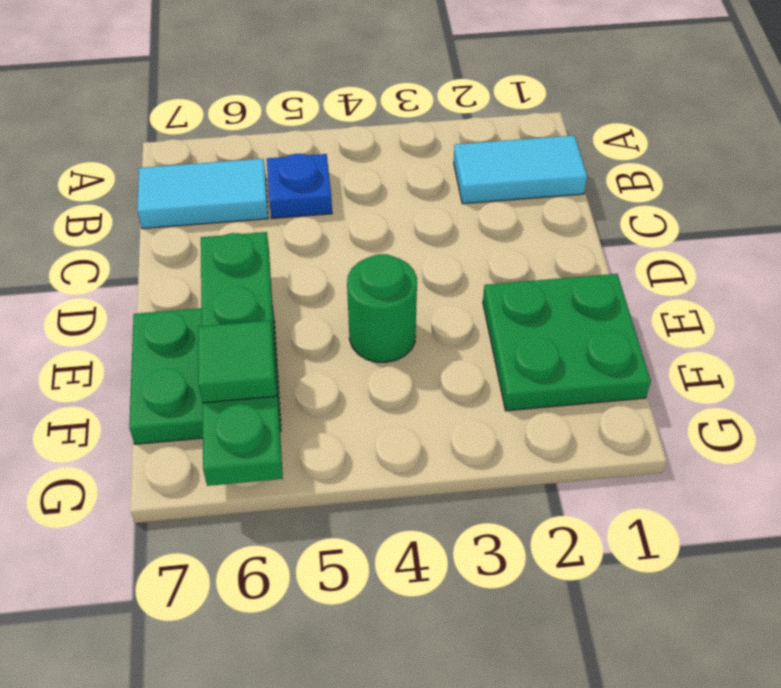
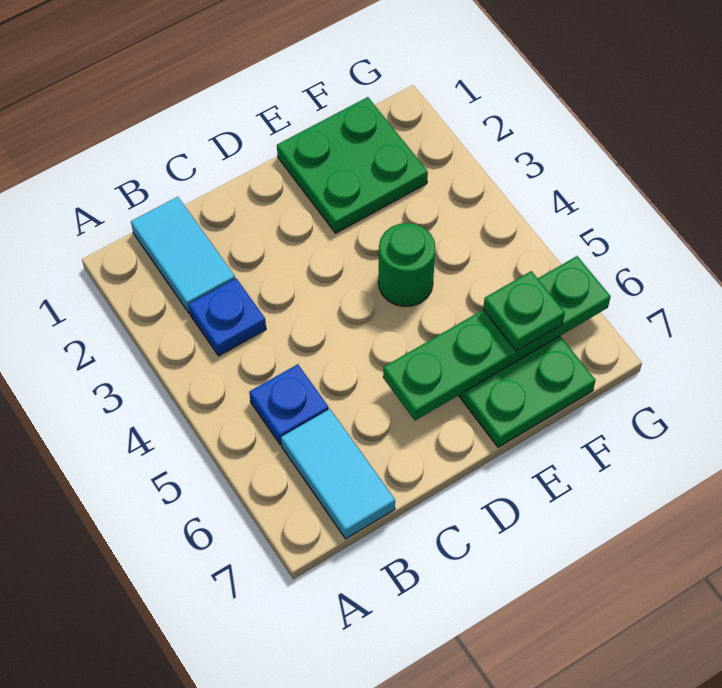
none -> blue plate B3 level 1
green tile F6 level 3 -> green plate F6 level 3

